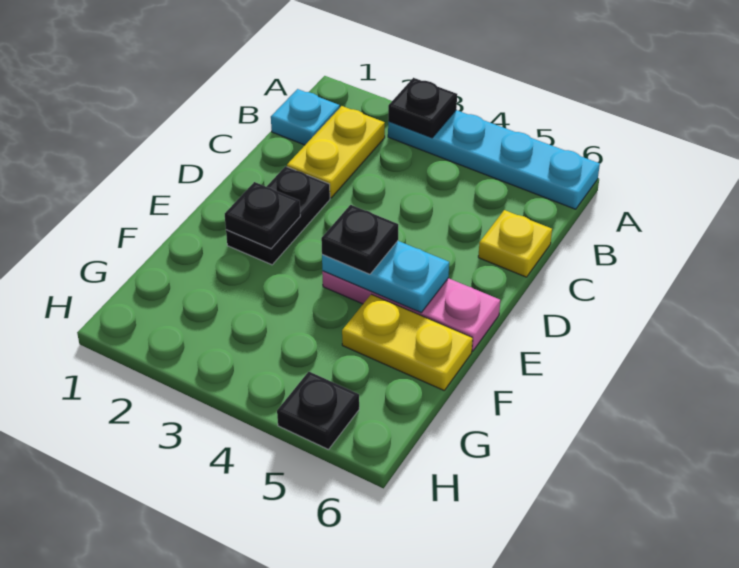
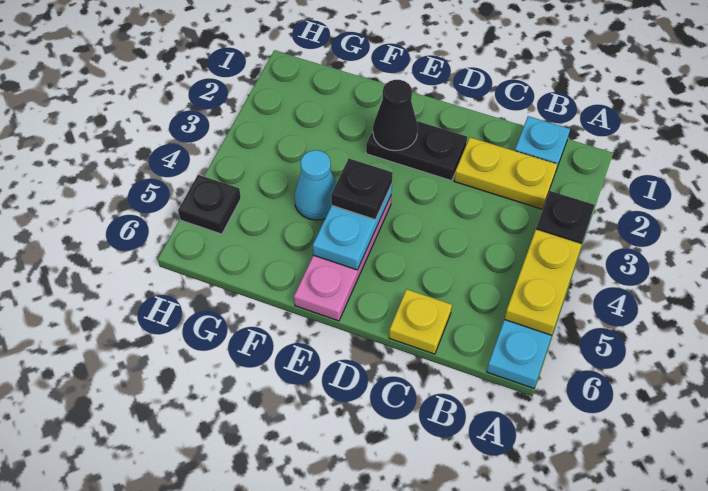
black plate E2 level 2 -> black cone E2 level 2
none -> cyan cone F4 level 1
yellow plate F5:F6 level 1 -> yellow plate A4:A5 level 2

